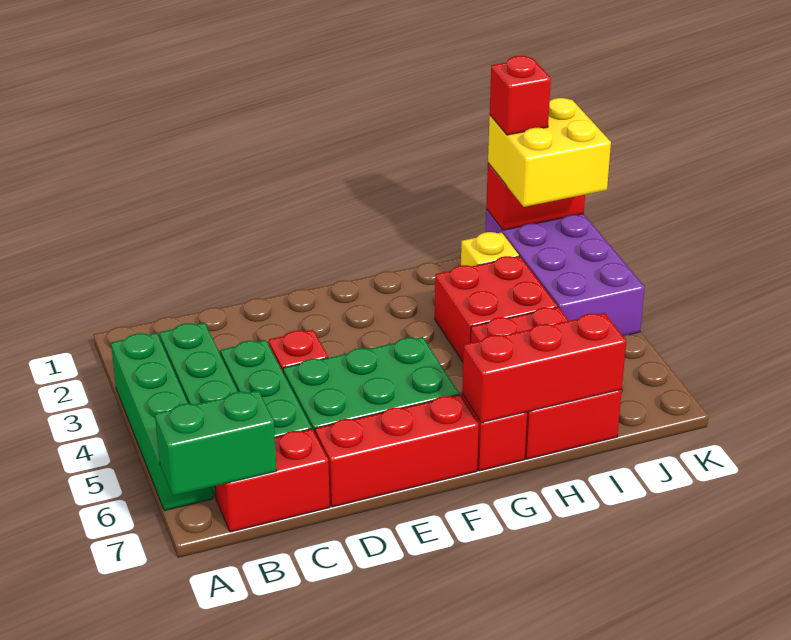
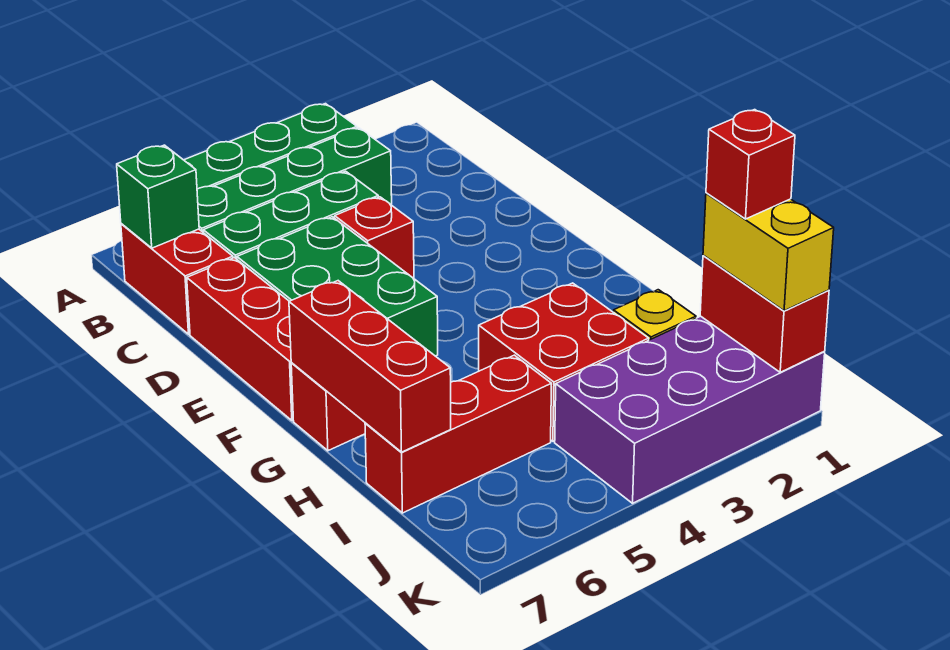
green brick A7:B7 level 2 -> green brick B7 level 2
red brick H5:I7 level 1 -> red brick I5:I7 level 1
yellow brick J1:K2 level 3 -> yellow brick J1:K1 level 3

